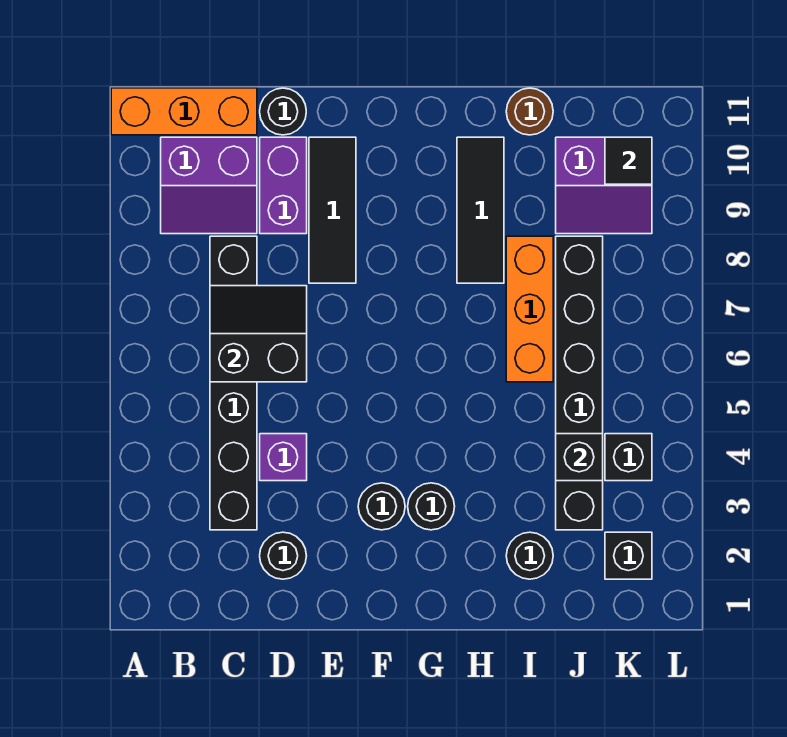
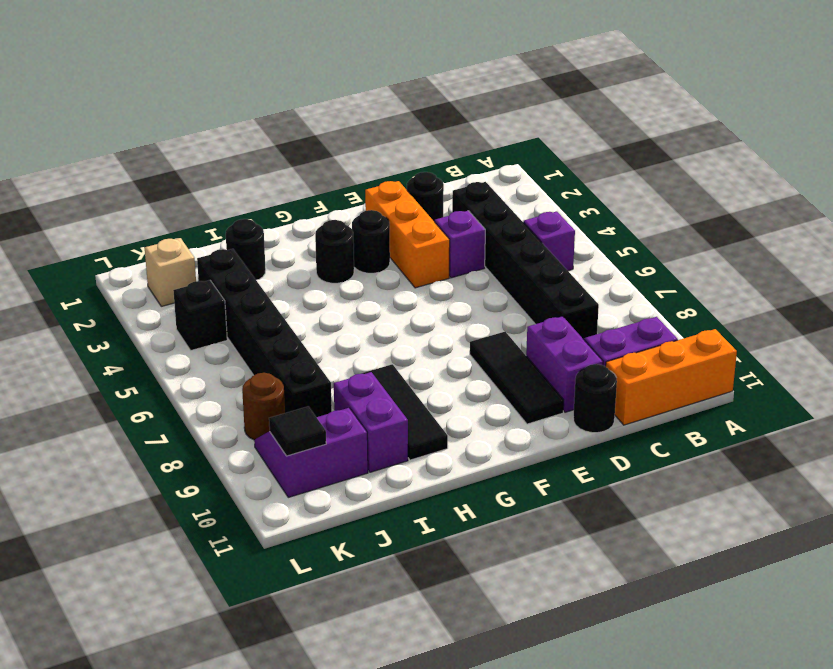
none -> purple brick B5 level 1
black slope C6:D7 level 2 top 6 -> none
orange brick I6:I8 level 1 -> orange brick E2:E4 level 1
none -> purple brick I9:I10 level 1
brown round brick I11 level 1 -> brown round brick K8 level 1
black brick J4 level 2 -> none
black brick K2 level 1 -> tan brick K2 level 1

